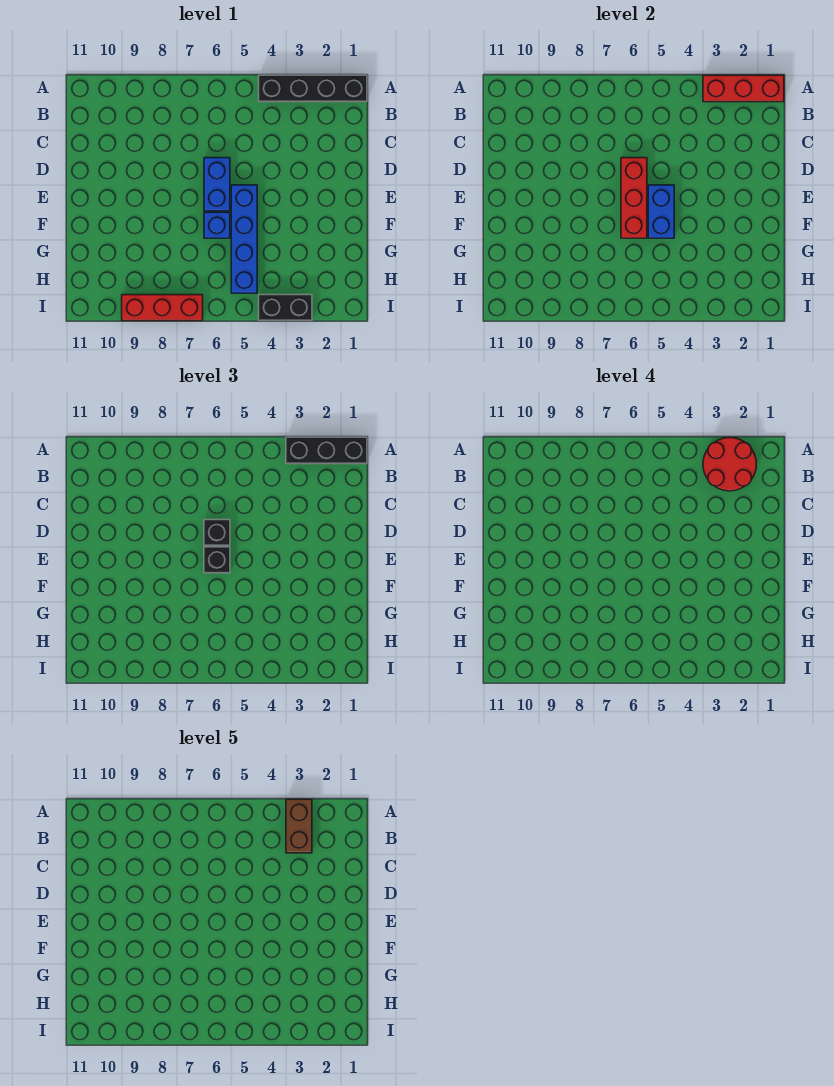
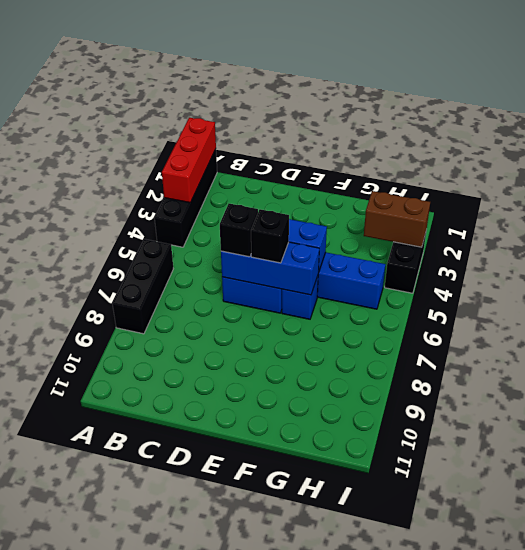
black brick A1:A3 level 3 -> black brick A6:A8 level 1
red round brick A2:B3 level 4 -> none
brown brick A3:B3 level 5 -> brown brick H3:I3 level 2
red brick D6:F6 level 2 -> blue brick D6:F6 level 2
red brick I7:I9 level 1 -> none

